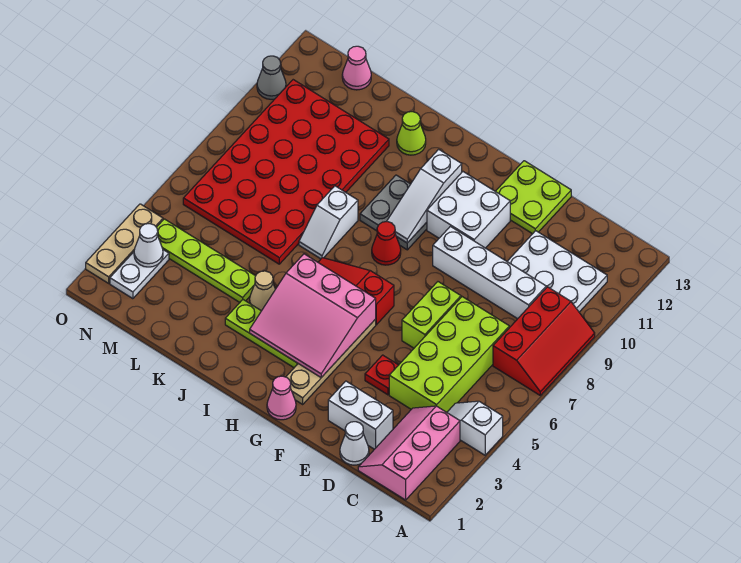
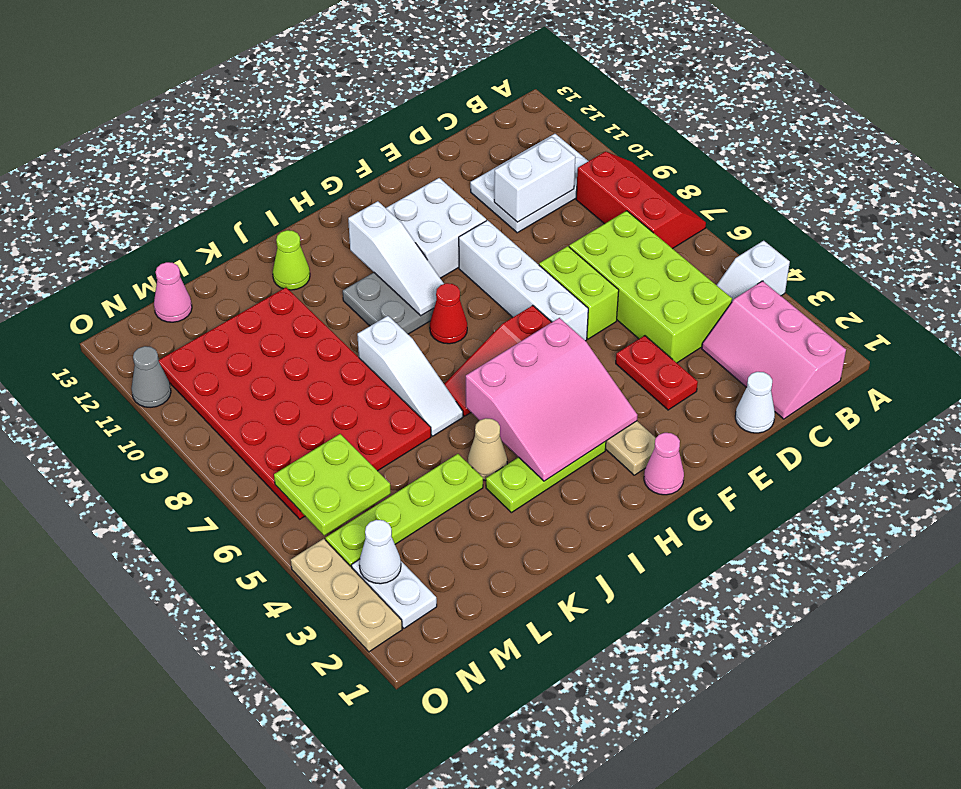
white brick C9:F9 level 1 -> white brick F6:F9 level 1
white brick D2:E2 level 1 -> white brick C10:D10 level 2
red plate E4 level 1 -> red plate E3:E4 level 1
lime plate E12:F13 level 1 -> lime plate M5:N6 level 2
white slope J7:J8 level 1 top 8 -> white slope J6:J8 level 1 top 8

